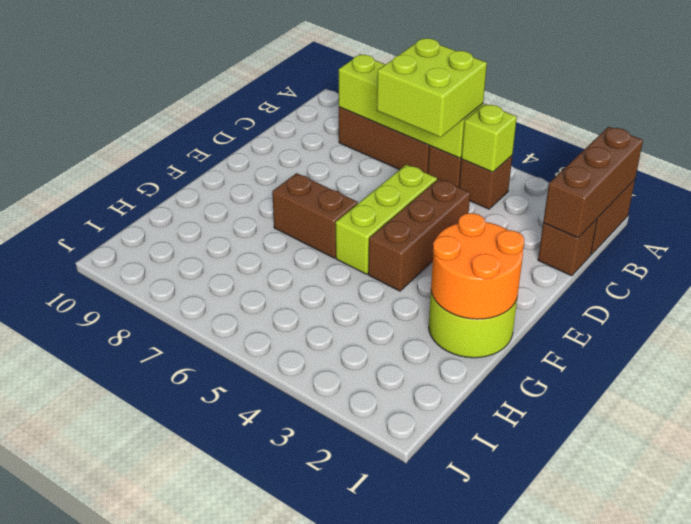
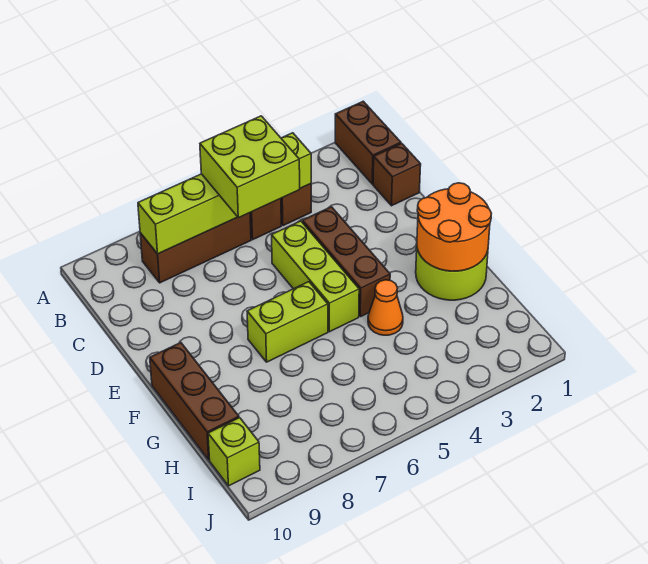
brown brick A1:C1 level 2 -> brown brick F10:H10 level 1
brown brick F6:F7 level 1 -> lime brick F6:F7 level 1
none -> orange cone G4 level 1
none -> lime brick I10 level 1

